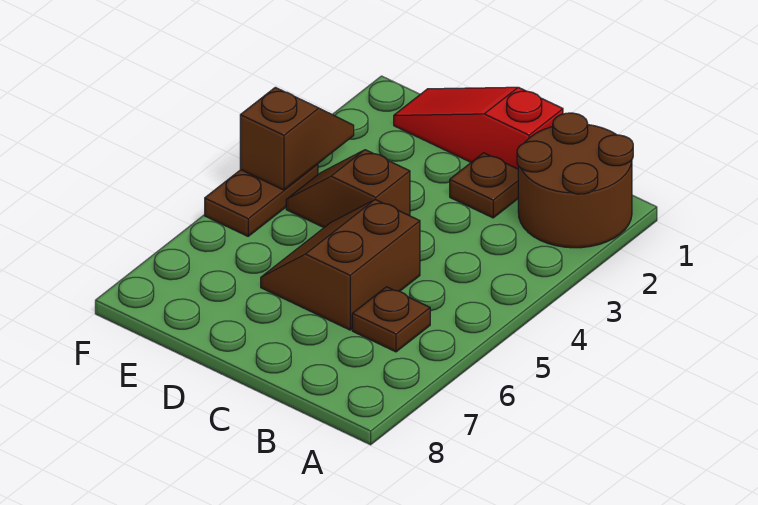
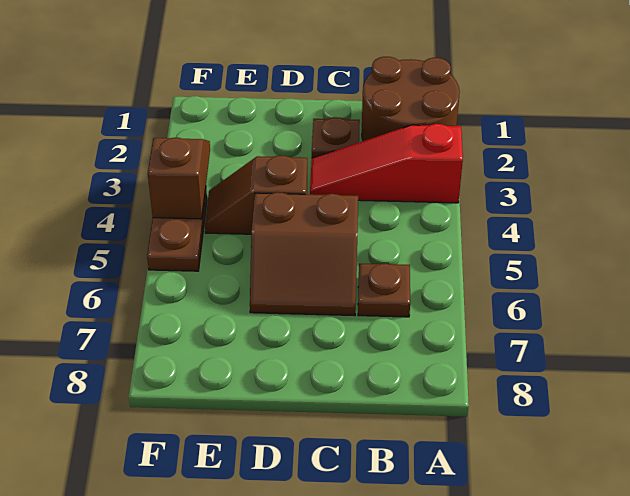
red slope C1:E1 level 1 top C -> red slope A3:C3 level 1 top A
brown slope C5:D6 level 1 top C -> brown slope C5:D6 level 1 top 5

